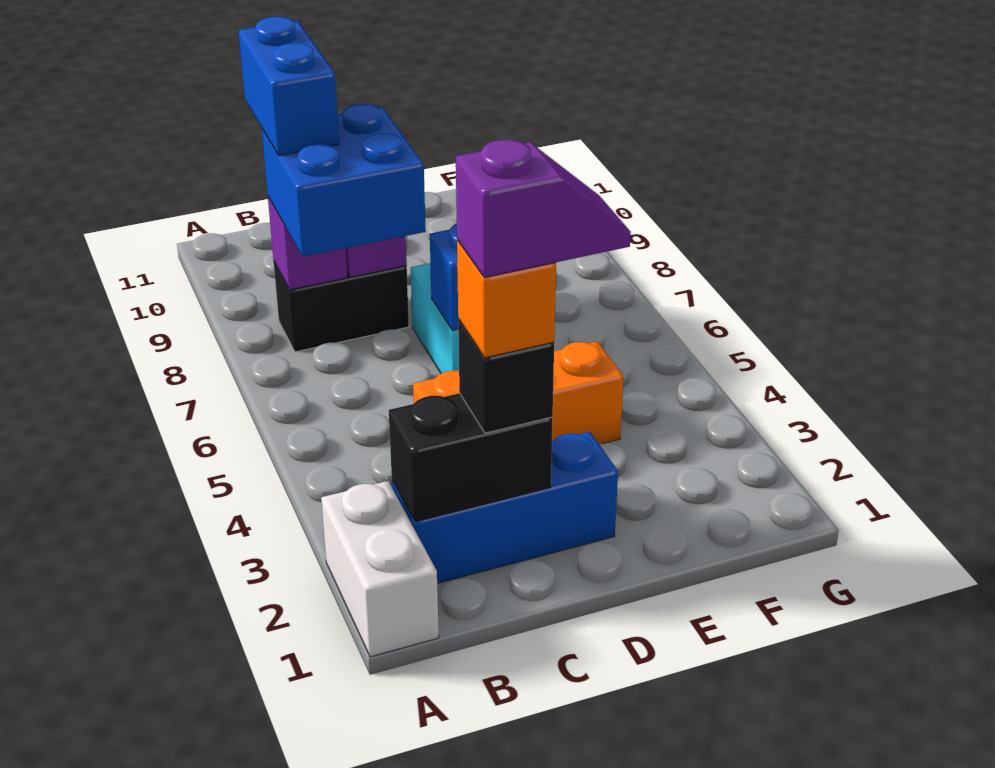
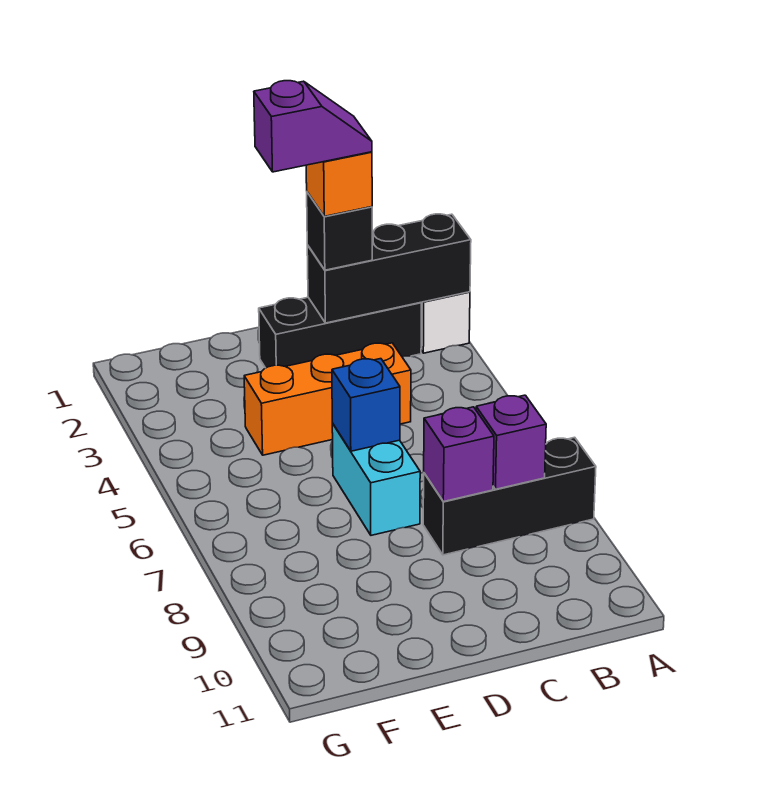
blue brick B2:D2 level 1 -> black brick B2:D2 level 1
black brick B2:C2 level 2 -> black brick A2:C2 level 2
blue brick B7:C8 level 3 -> none
black brick B8:C8 level 1 -> black brick A8:C8 level 1
blue brick B8:B9 level 4 -> none
purple slope C2:D2 level 5 top C -> purple slope C2:D2 level 5 top D

